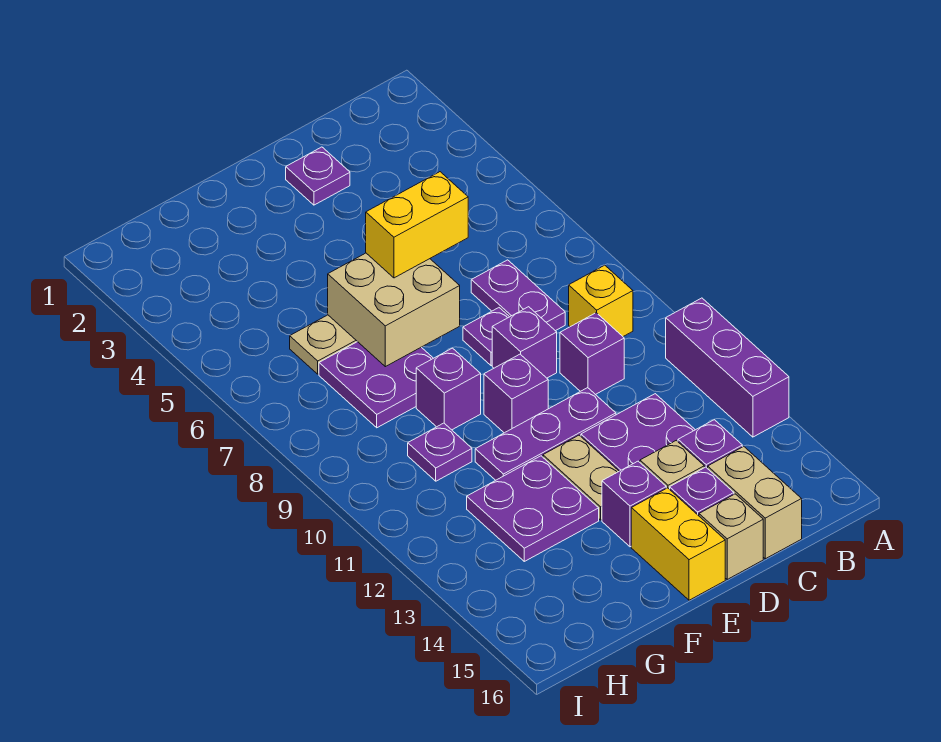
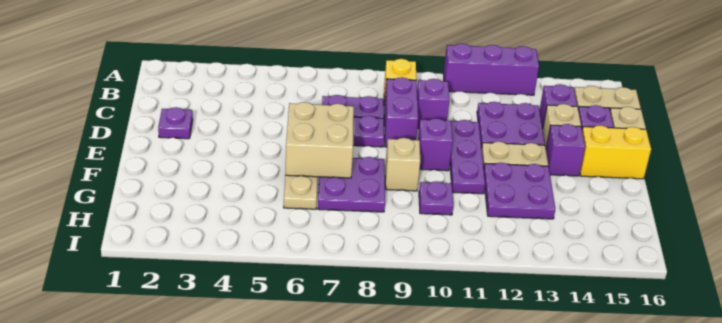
yellow brick D6:E6 level 3 -> none
purple brick D9 level 1 -> purple brick C9:D9 level 1
purple brick F9 level 1 -> tan brick F9 level 1

